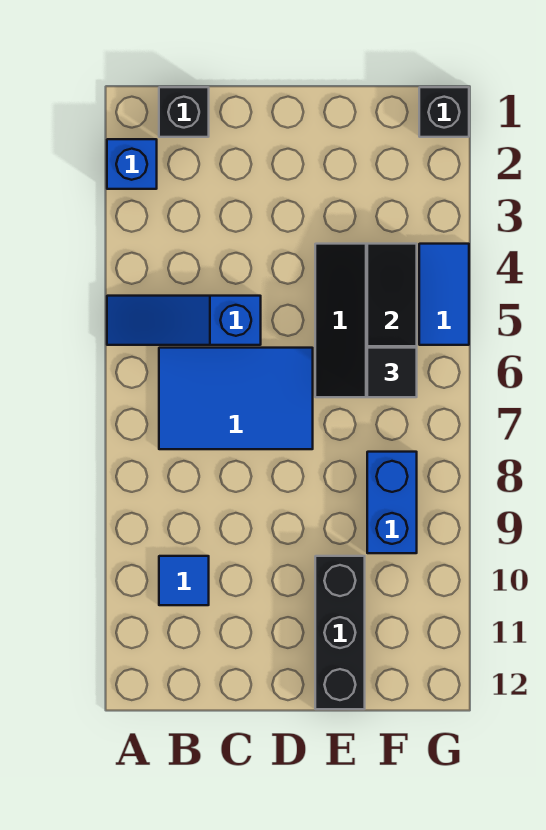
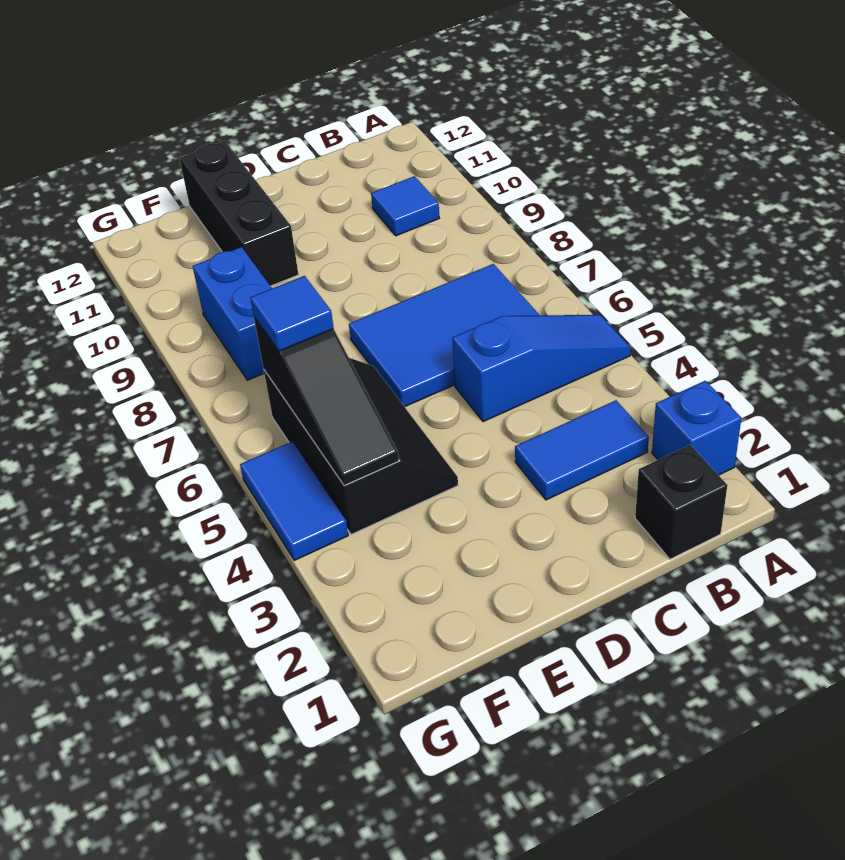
none -> blue tile B3:C3 level 1
black tile F6 level 3 -> blue tile F6 level 3
black brick G1 level 1 -> none

